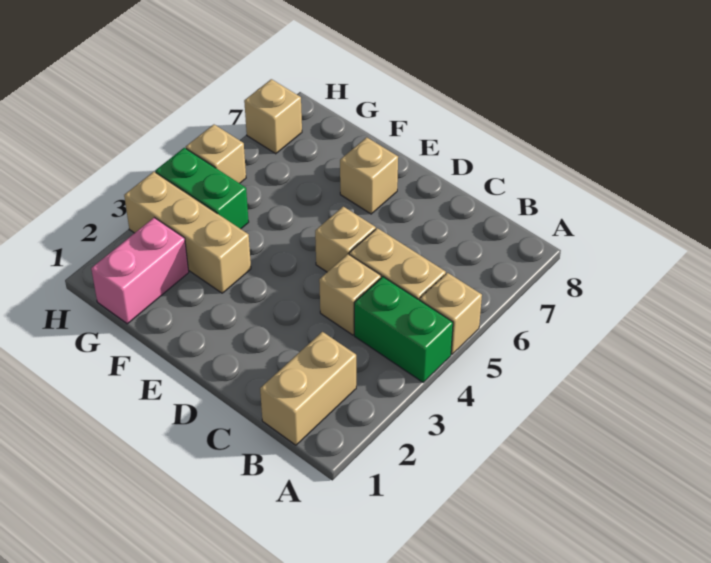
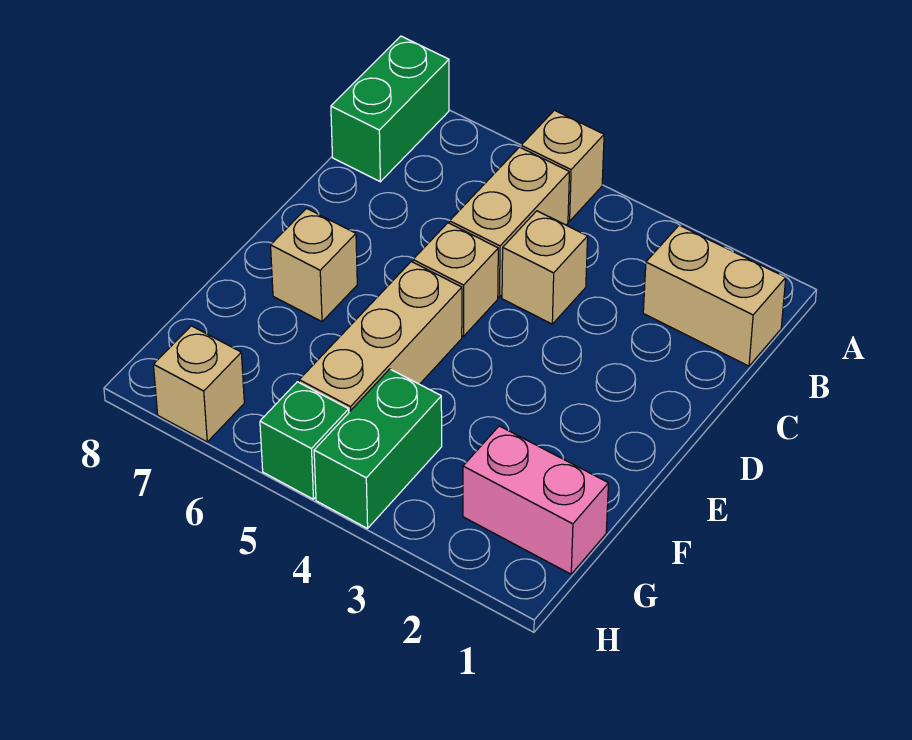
green brick A4:B4 level 1 -> green brick A8:B8 level 1
tan brick F3:H3 level 1 -> tan brick E5:G5 level 1
tan brick H5 level 1 -> green brick H5 level 1

